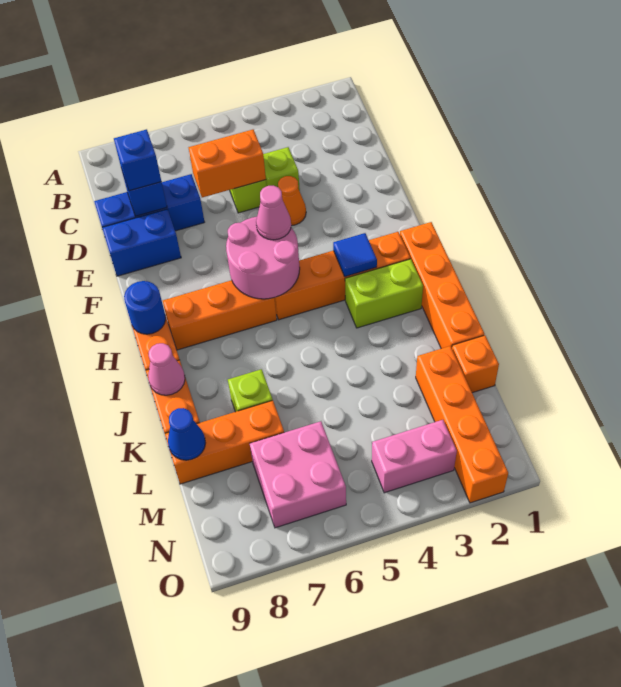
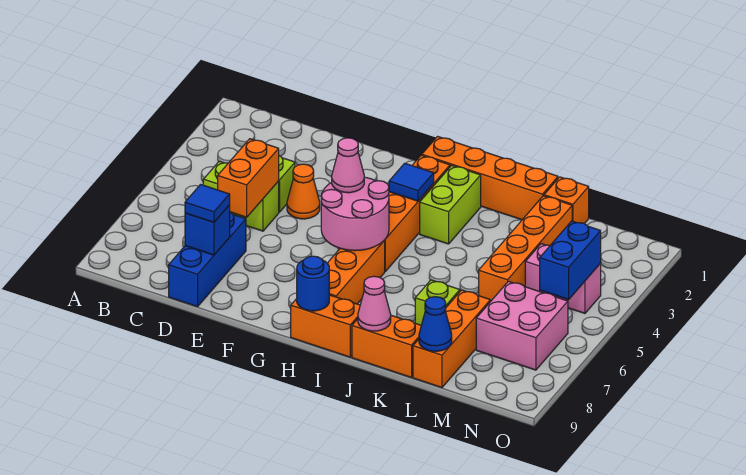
blue brick D8 level 3 -> blue tile D8 level 3
blue brick E8:E9 level 1 -> blue brick N4:N5 level 2
orange brick L2:O2 level 1 -> orange brick L2:L5 level 1
pink brick N3:N4 level 1 -> pink brick M4:N4 level 1

